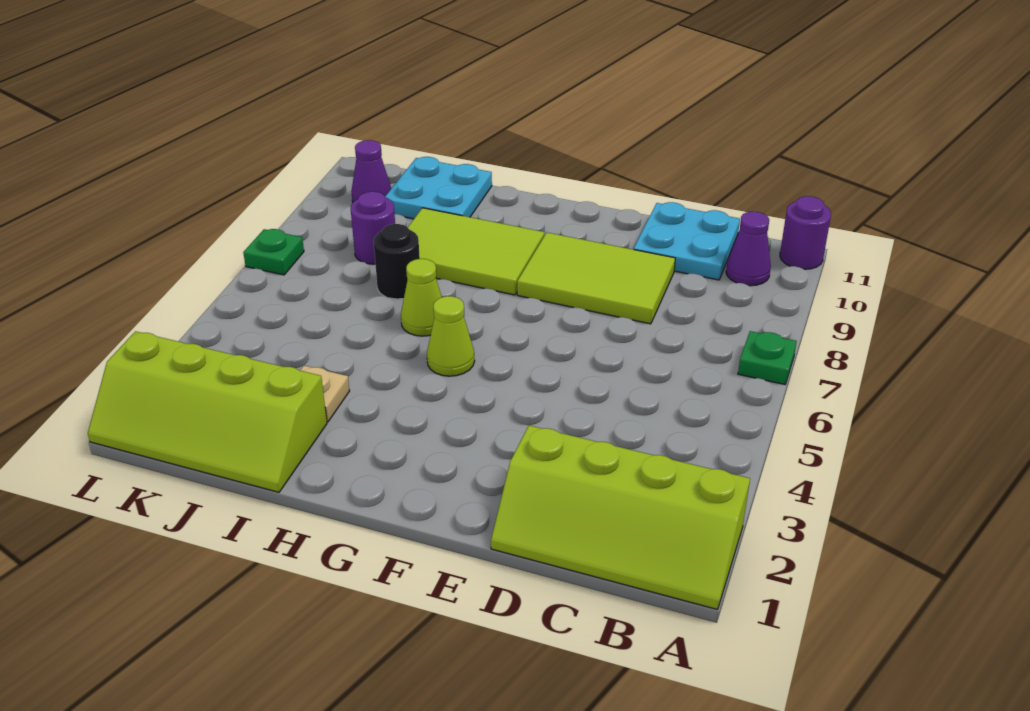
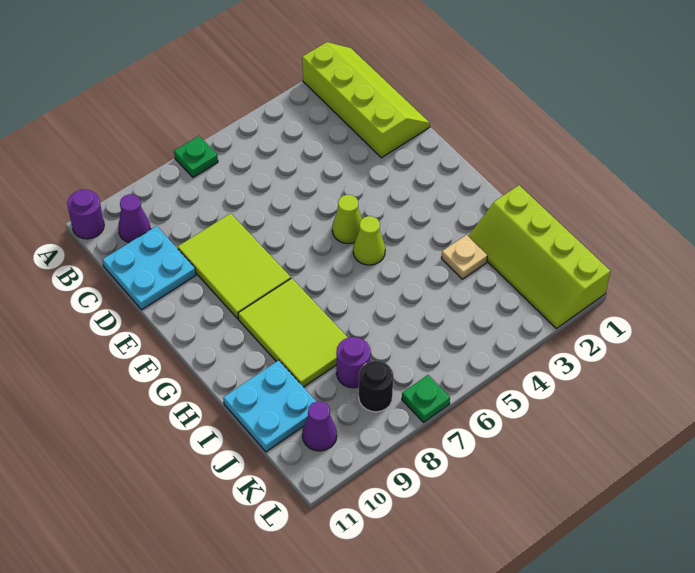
lime cone H6 level 1 -> lime cone F5 level 1
lime slope I1:L2 level 1 top 2 -> lime slope I1:L2 level 1 top 1
black round brick I7 level 1 -> black round brick K8 level 1

